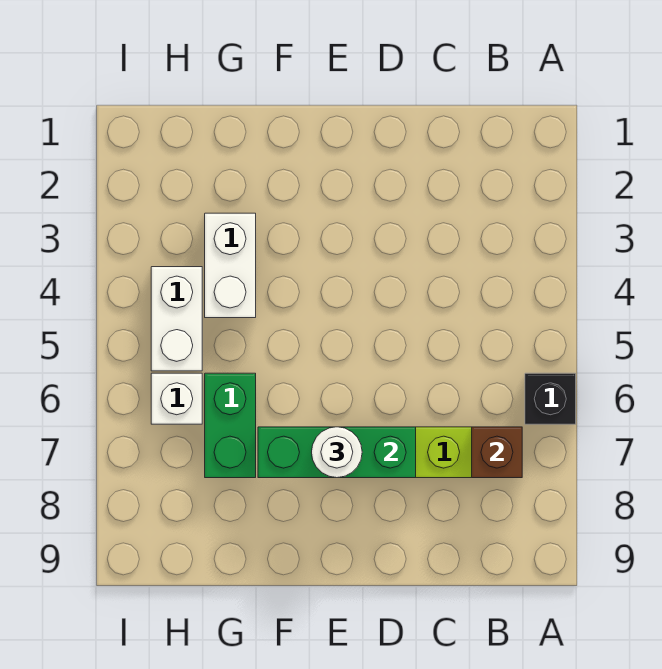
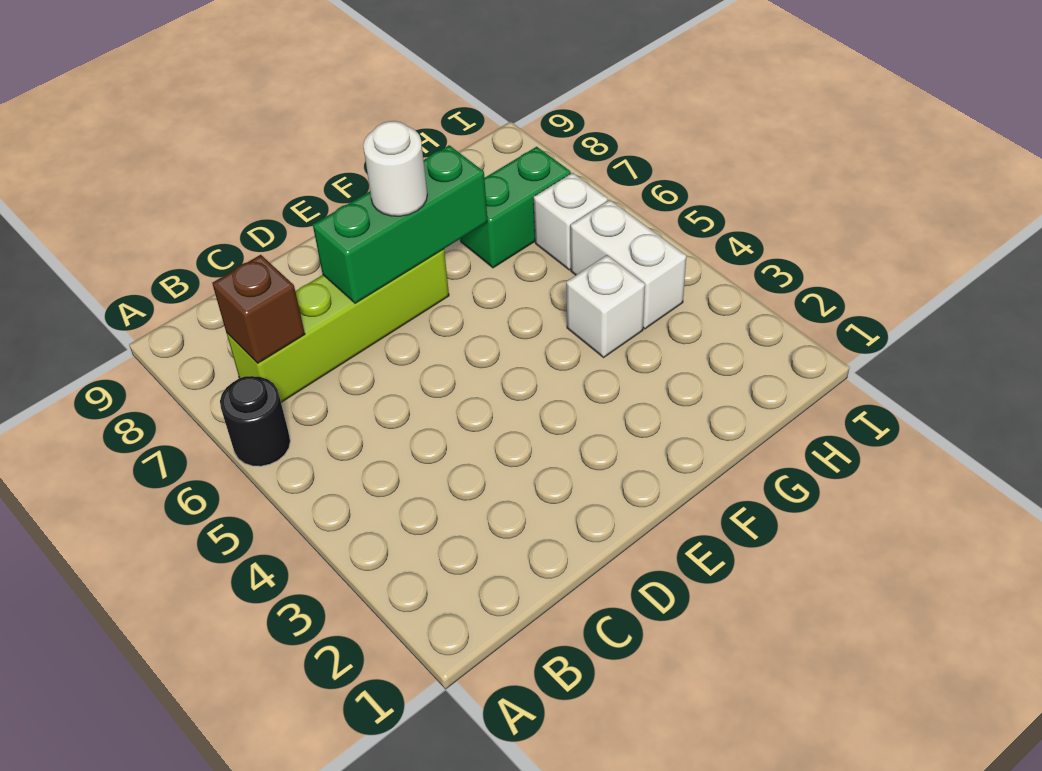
black brick A6 level 1 -> black round brick A6 level 1
white brick G3:G4 level 1 -> white brick G4 level 1
green brick G6:G7 level 1 -> green brick G7:H7 level 1

